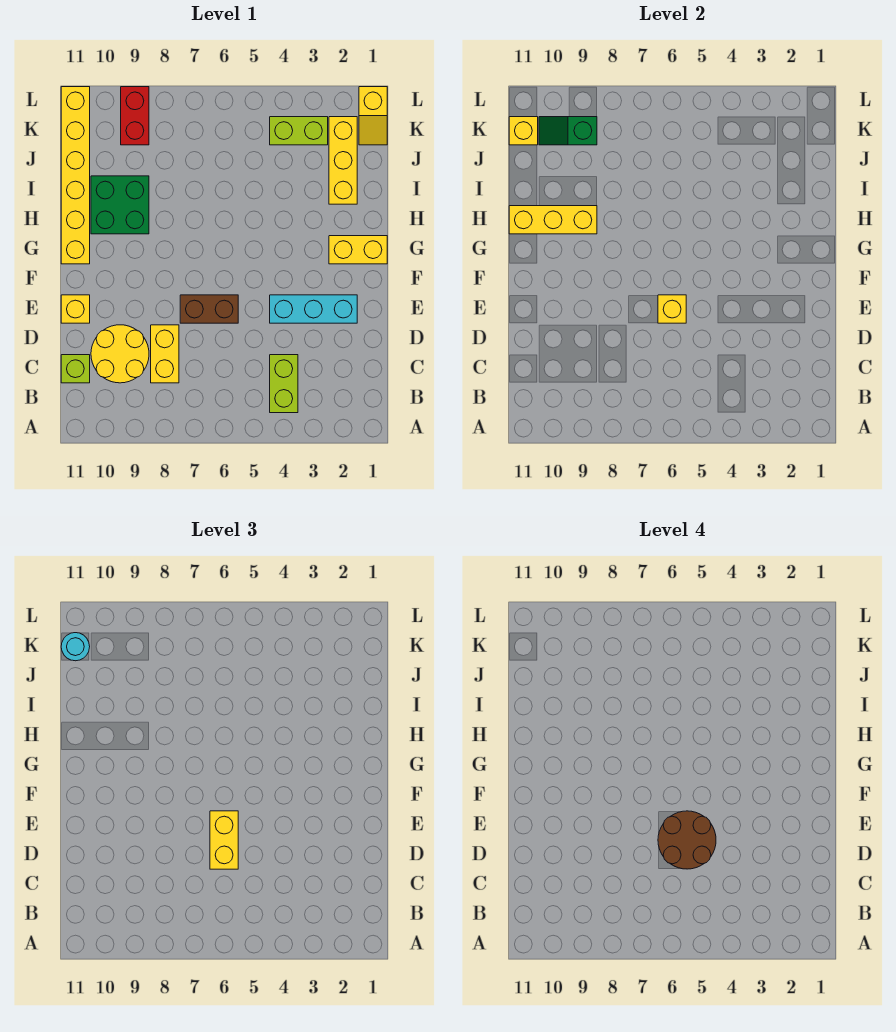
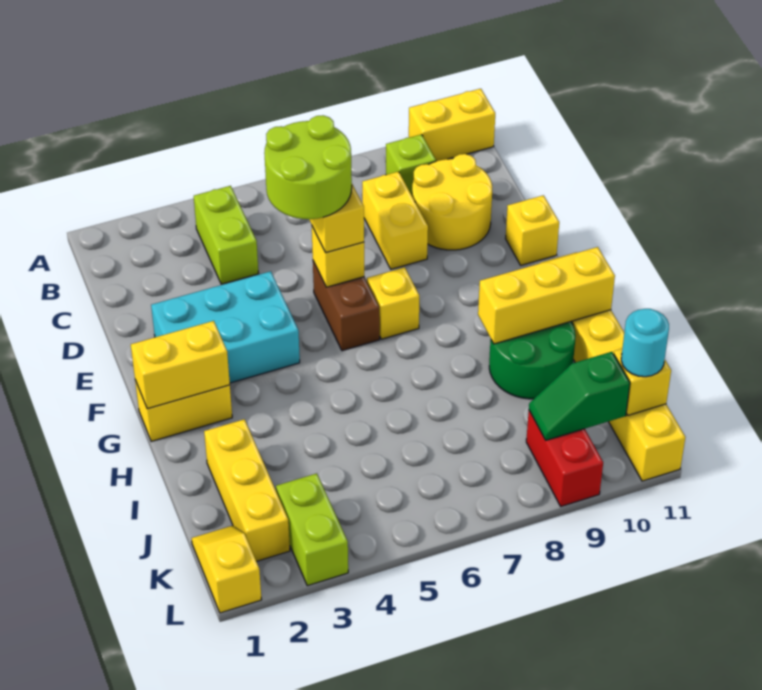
none -> yellow brick A10:A11 level 1
lime brick C11 level 1 -> lime brick B9 level 1
brown round brick D5:E6 level 4 -> lime round brick D5:E6 level 4
cyan brick E2:E4 level 1 -> cyan brick E2:F4 level 1
brown brick E6:E7 level 1 -> brown brick E6:F6 level 1
none -> yellow brick F7 level 1
none -> yellow brick G1:G2 level 2
green brick H9:I10 level 1 -> green round brick H9:I10 level 1
lime brick K3:K4 level 1 -> lime brick K3:L3 level 1
green slope K9:K10 level 2 top 9 -> green slope K9:K10 level 2 top 10

